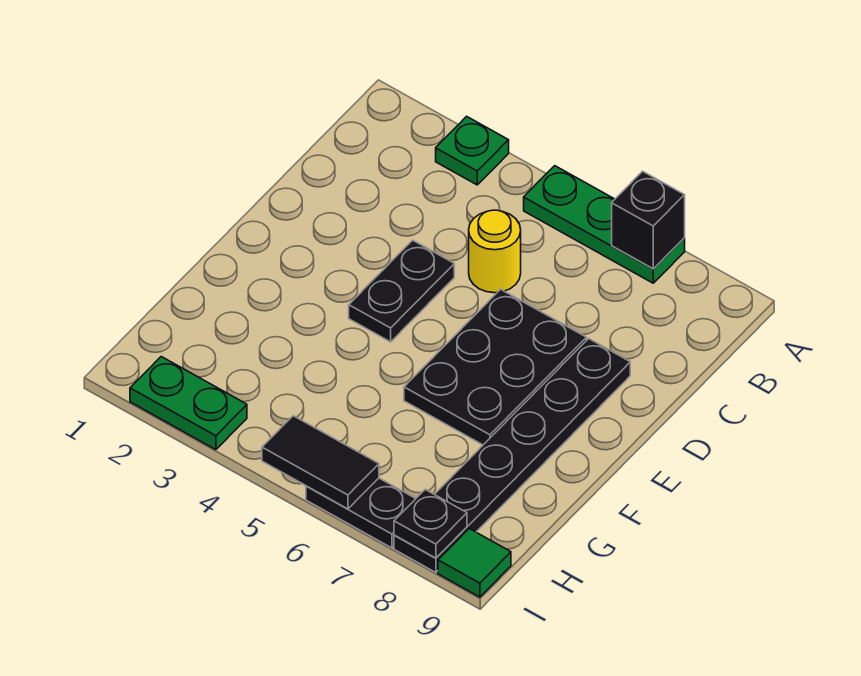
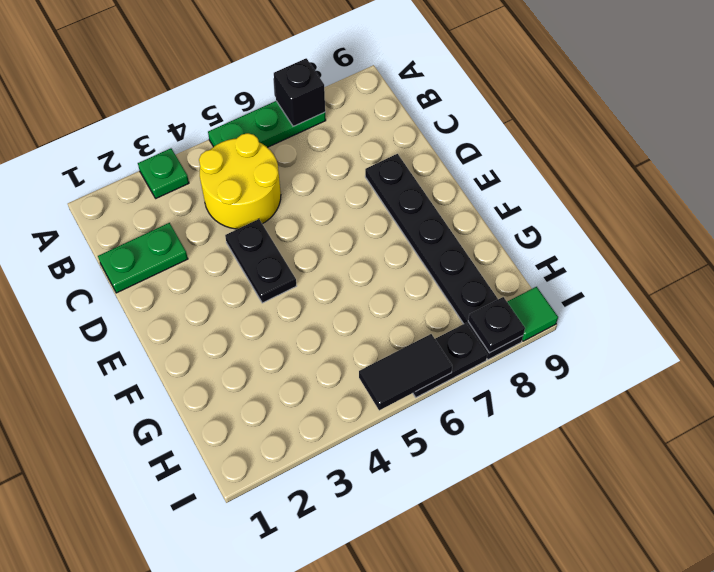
yellow round brick C5 level 1 -> yellow round brick B4:C5 level 1
black plate D6:F7 level 1 -> none
green plate I2:I3 level 1 -> green plate C1:C2 level 1

